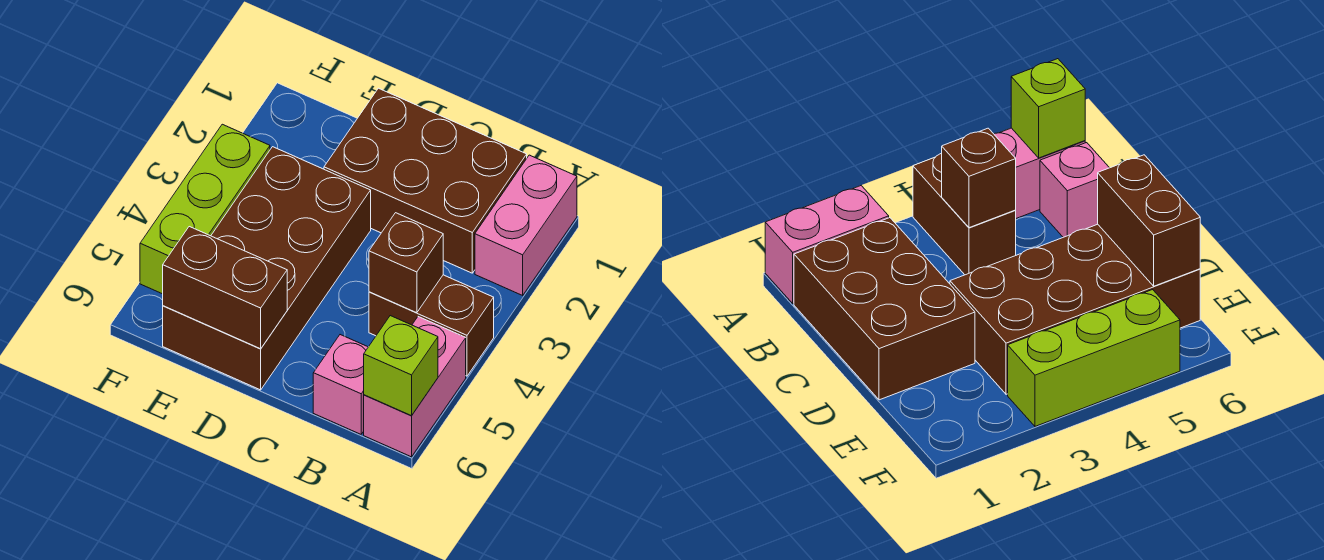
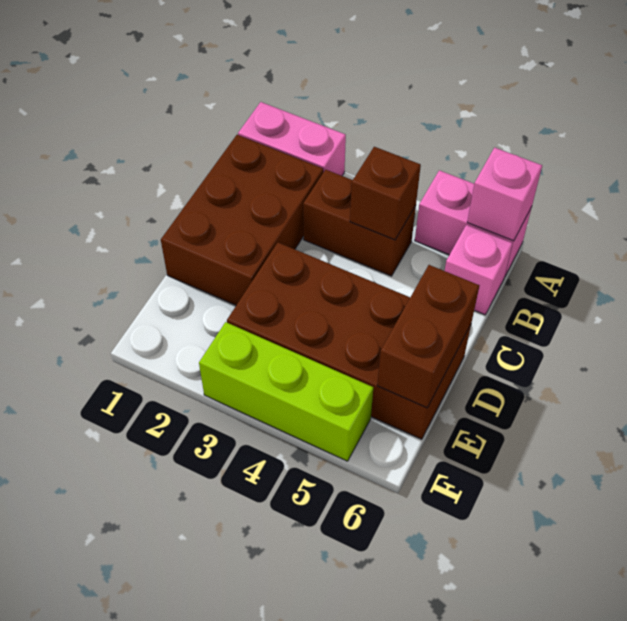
brown brick A4:B4 level 1 -> brown brick B3:B4 level 1
lime brick A6 level 2 -> pink brick A6 level 2

